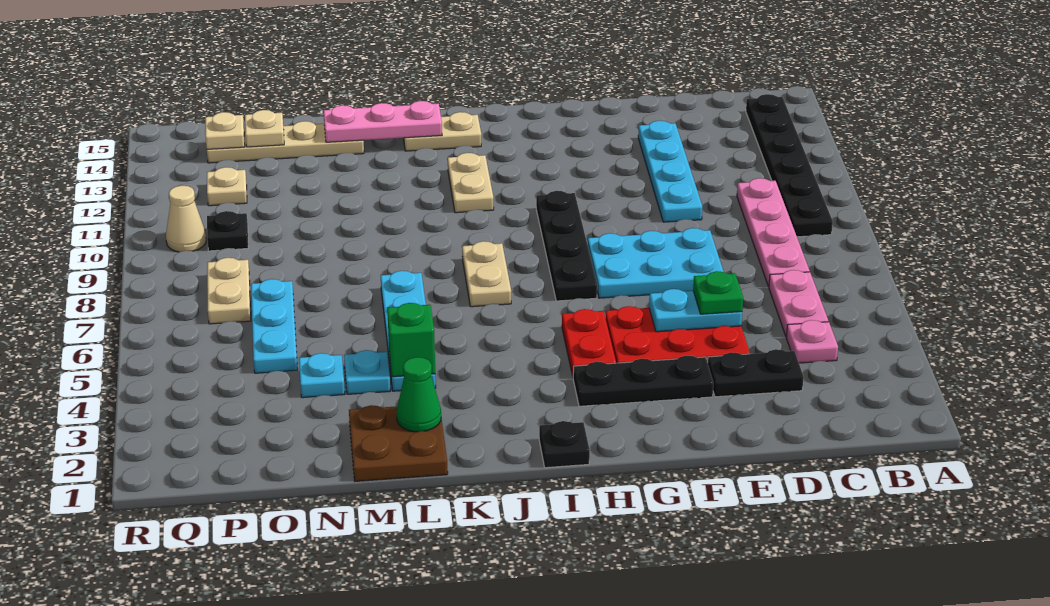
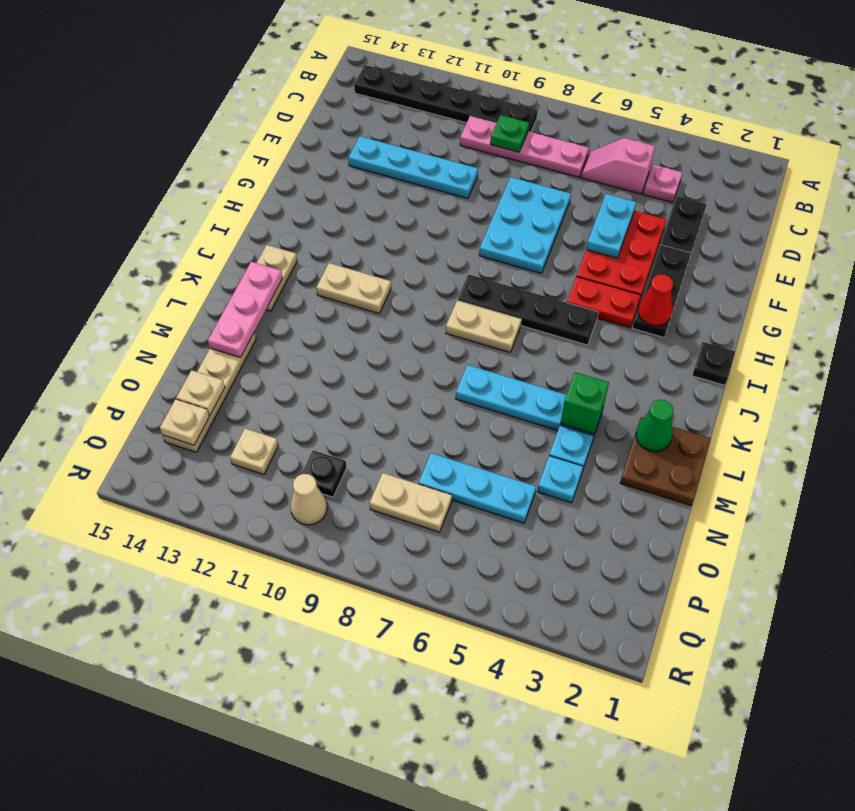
pink plate C5:C6 level 1 -> pink slope C5:C6 level 1 top 5
green plate E5 level 3 -> green plate C9 level 2
none -> red cone H3 level 2
black plate H7:H10 level 1 -> black plate I5:I8 level 1

